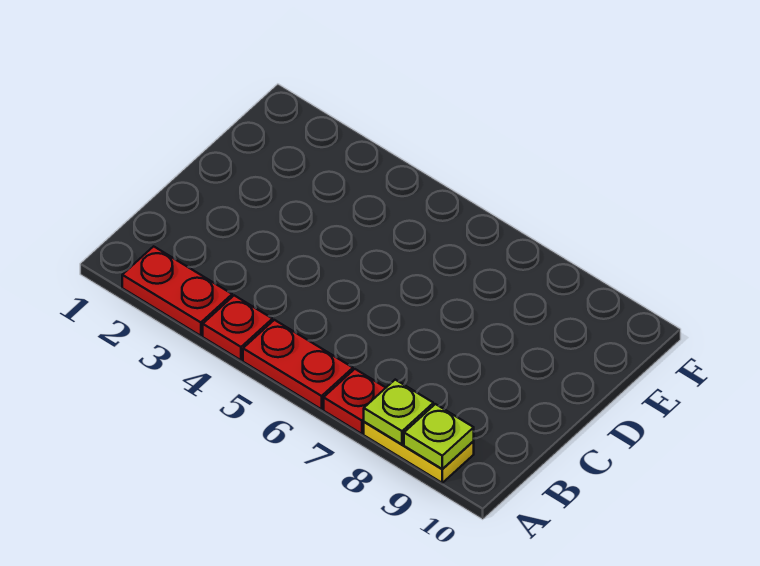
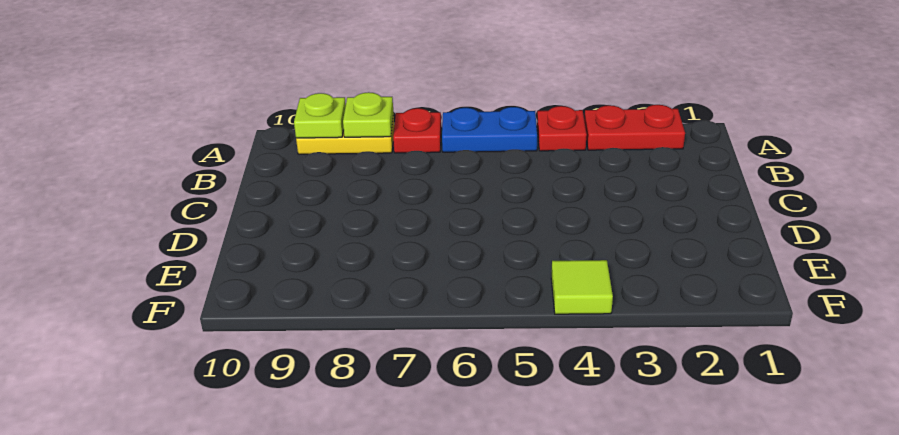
red plate A5:A6 level 1 -> blue plate A5:A6 level 1
none -> lime tile F4 level 1

